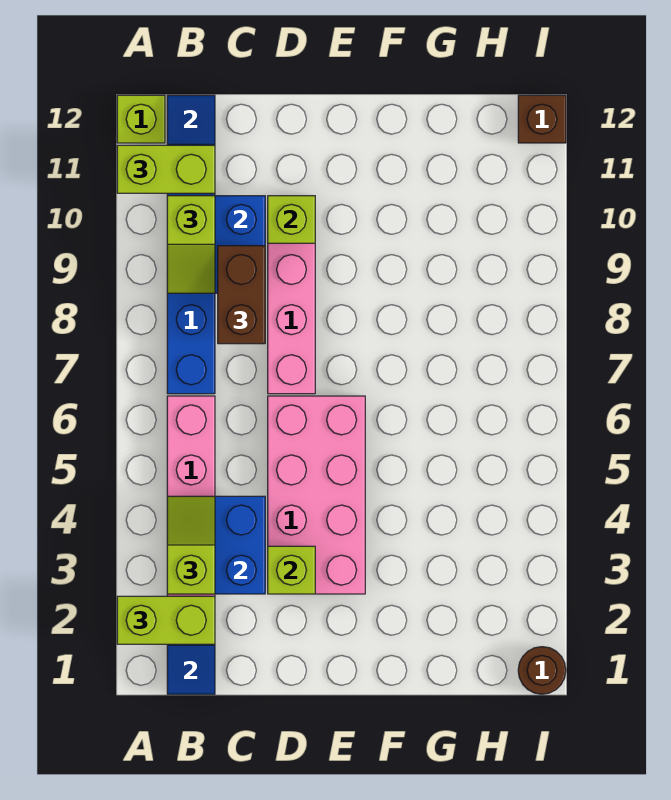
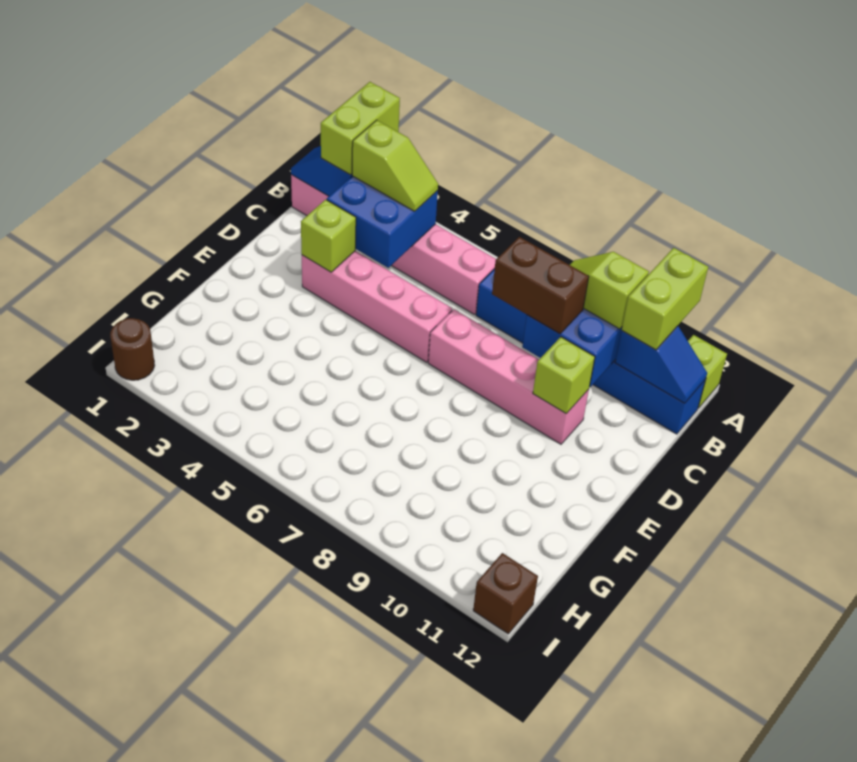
pink brick D3:E6 level 1 -> pink brick D3:D6 level 1

